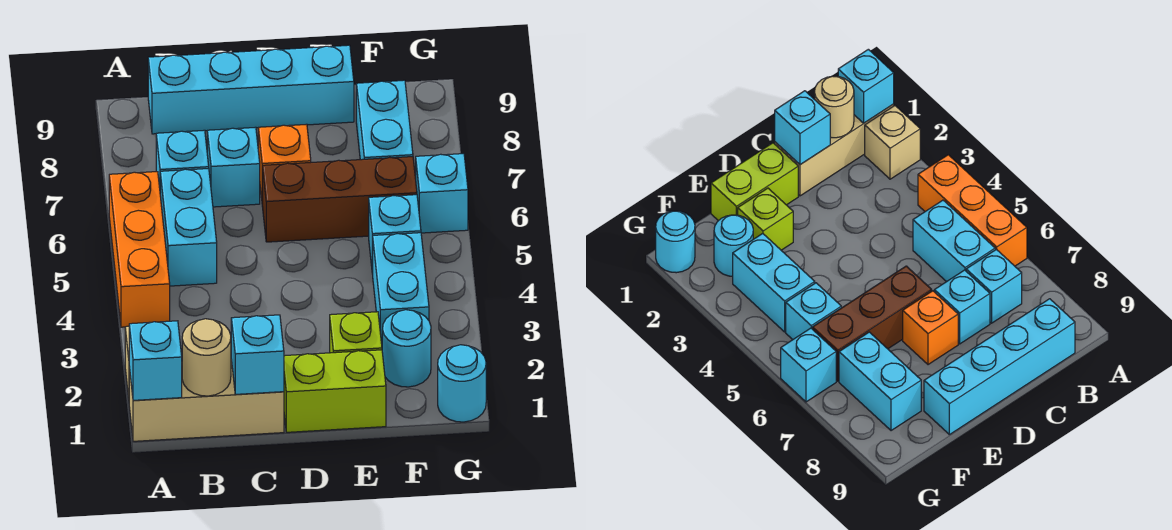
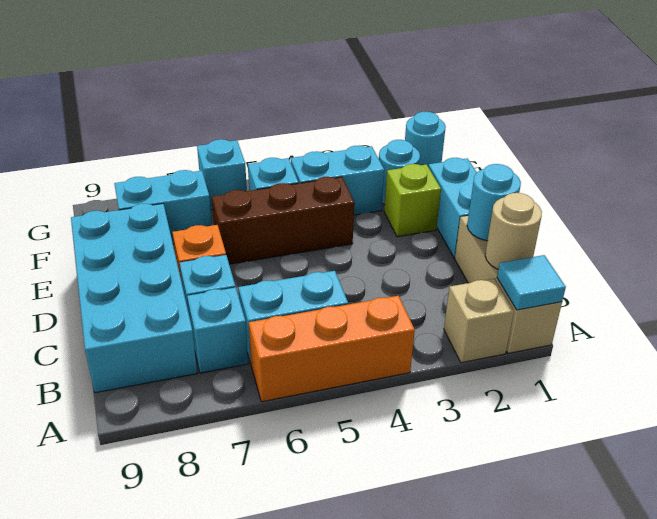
cyan brick A1 level 2 -> cyan tile A1 level 2
cyan brick B9:E9 level 1 -> cyan brick B8:E9 level 1
cyan brick C1 level 2 -> cyan round brick C1 level 2
lime brick D1:E1 level 1 -> cyan brick D1:E1 level 1
brown brick D6:F6 level 1 -> brown brick E4:E6 level 1

